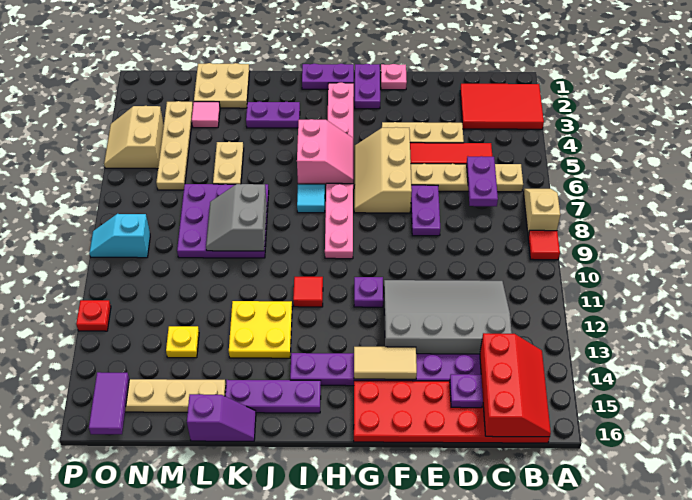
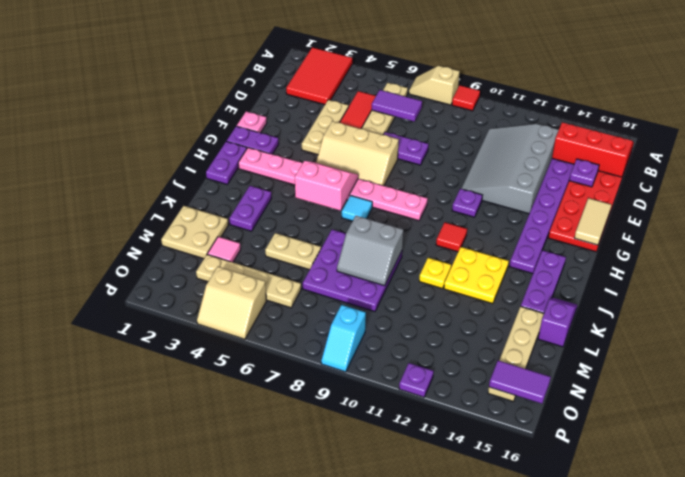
purple plate C6:C7 level 2 -> purple tile C6:C7 level 2
tan tile F14:G14 level 2 -> tan tile F16:G16 level 2
yellow plate M13 level 1 -> yellow plate K11 level 1
red plate P12 level 1 -> purple plate P12 level 1

